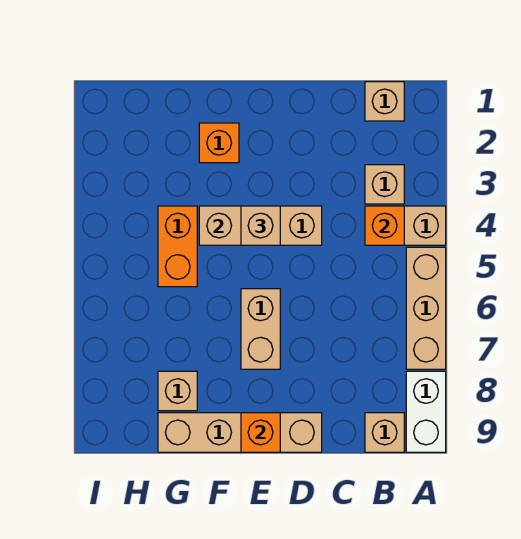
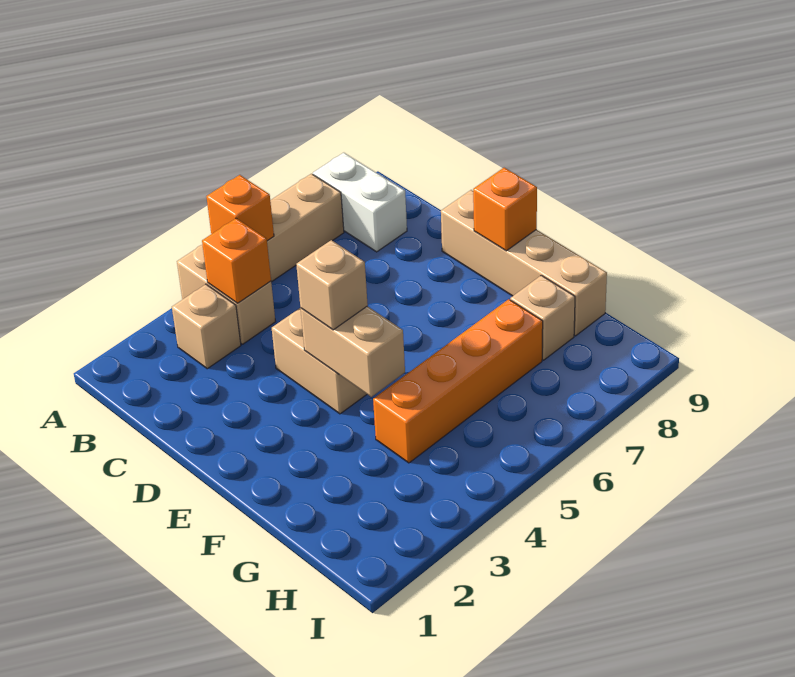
white brick A8:A9 level 1 -> white brick A8:B8 level 1
tan brick B1 level 1 -> none
tan brick B9 level 1 -> none
tan brick E6:E7 level 1 -> none
orange brick F2 level 1 -> orange brick A5 level 2
orange brick G4:G5 level 1 -> orange brick G4:G7 level 1

